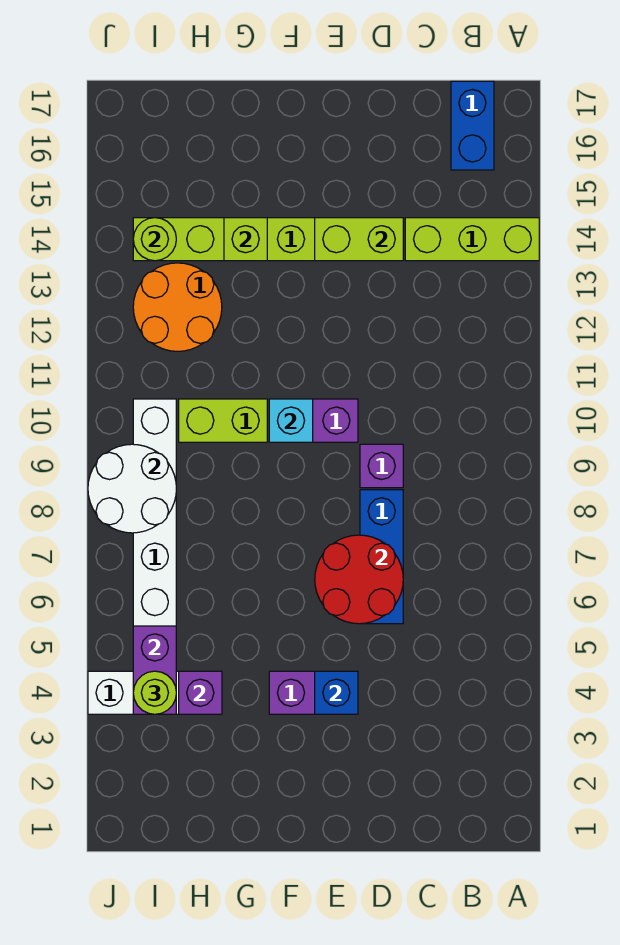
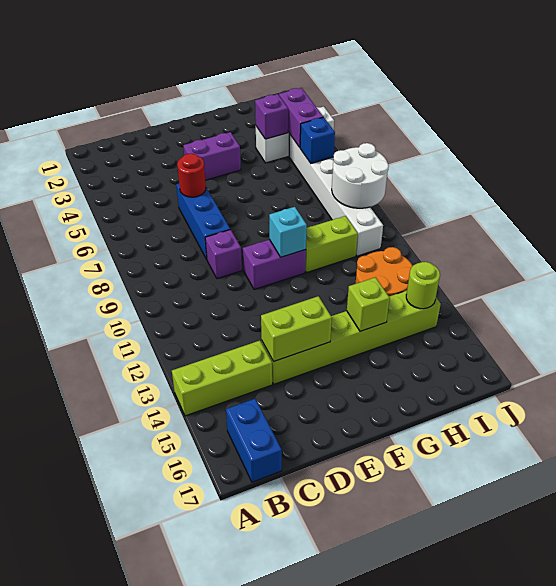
red round brick D6:E7 level 2 -> red round brick D6 level 2
blue brick E4 level 2 -> blue brick I6 level 2
lime round brick I4 level 3 -> none

